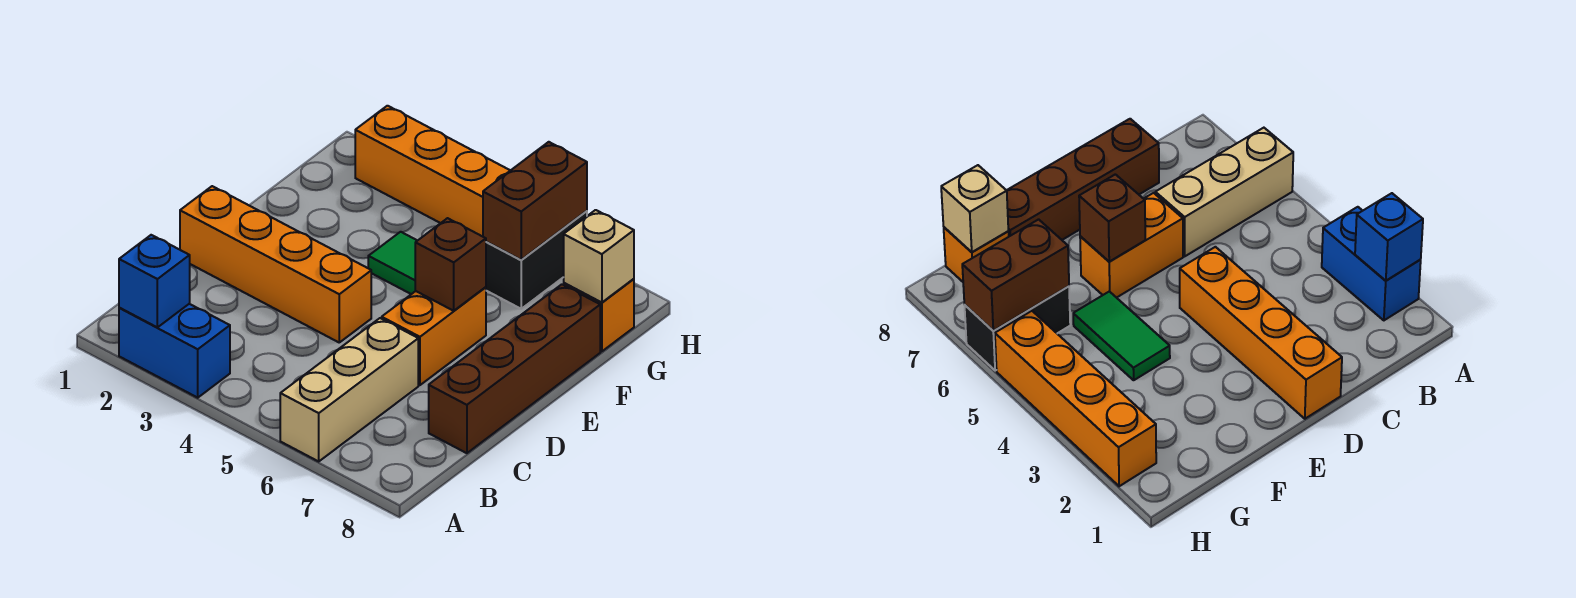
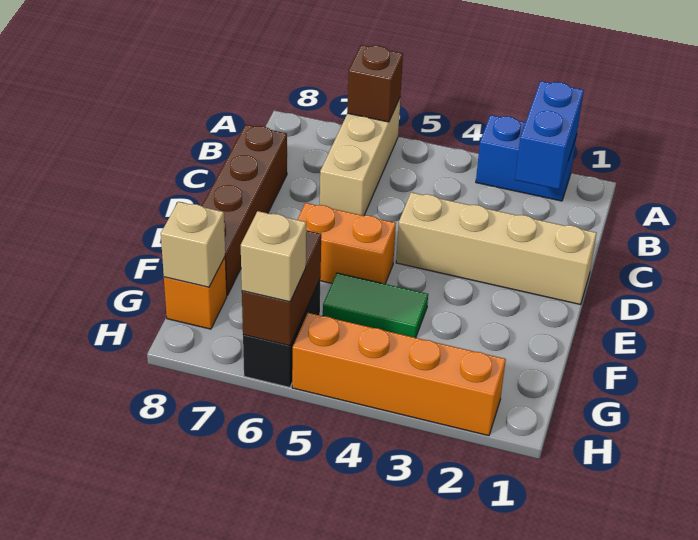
blue brick A2 level 2 -> blue brick A2:B2 level 2
orange brick D1:D4 level 1 -> tan brick D1:D4 level 1
orange brick D6:E6 level 1 -> orange brick E5:E6 level 1
brown brick E6 level 2 -> brown brick A6 level 2
none -> tan brick H6 level 3

